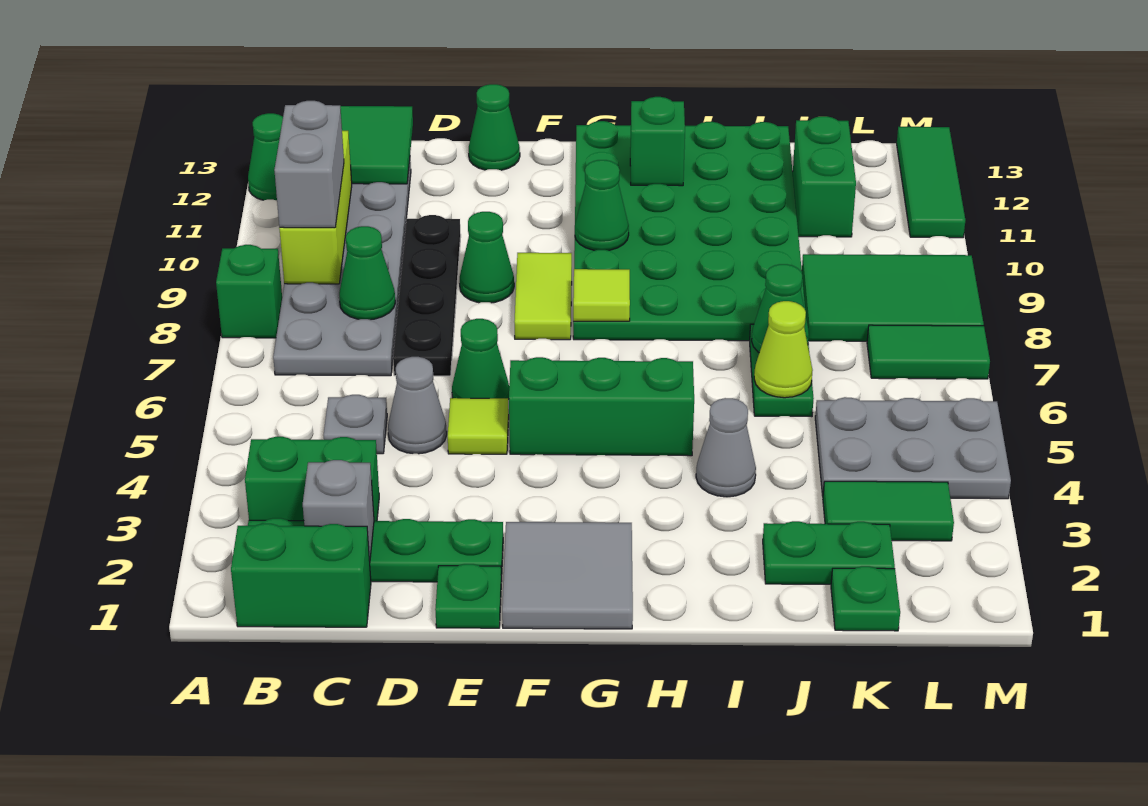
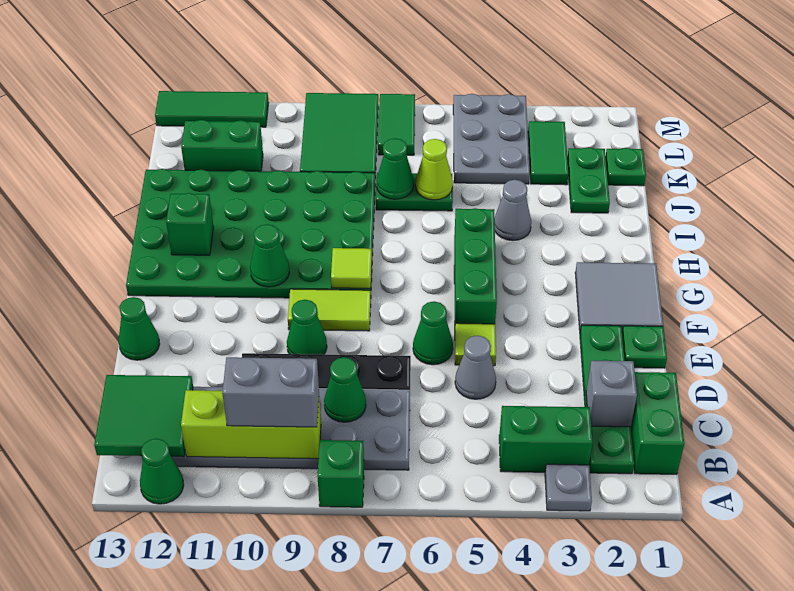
green brick B3:C3 level 1 -> green brick B3:B4 level 1
grey plate C5 level 1 -> grey plate A3 level 1

